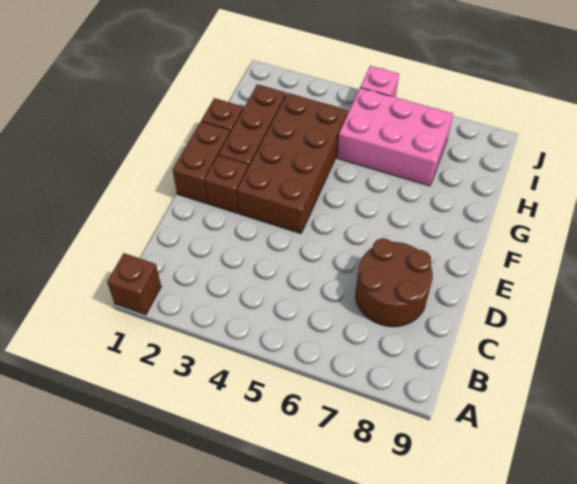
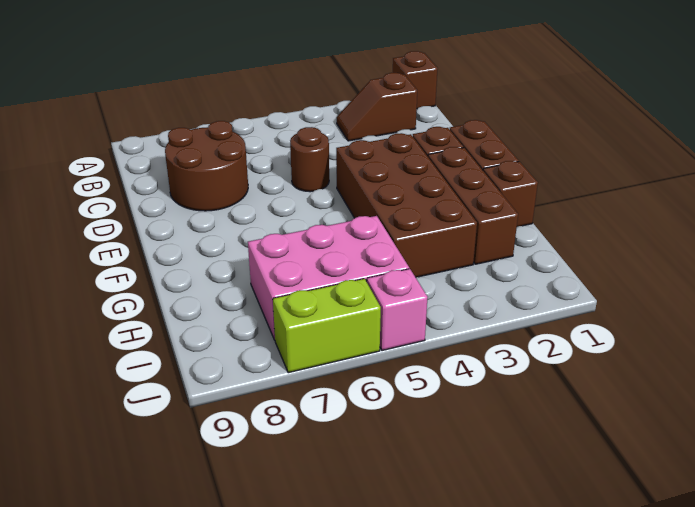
none -> brown slope B2:B3 level 1 top 2
none -> brown round brick D5 level 1
none -> lime brick J6:J7 level 1

